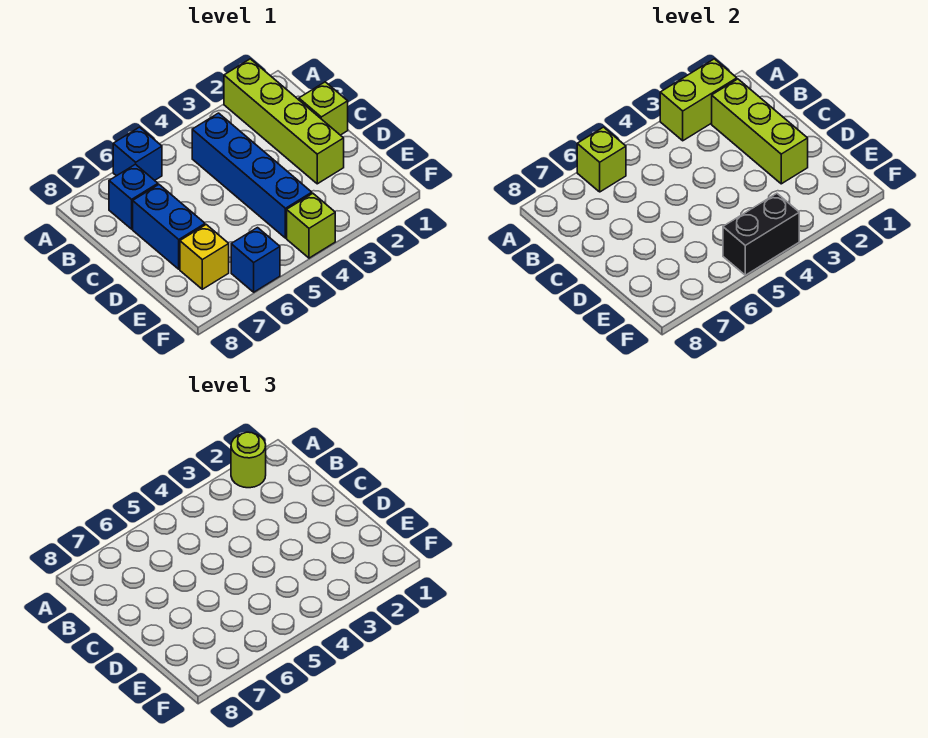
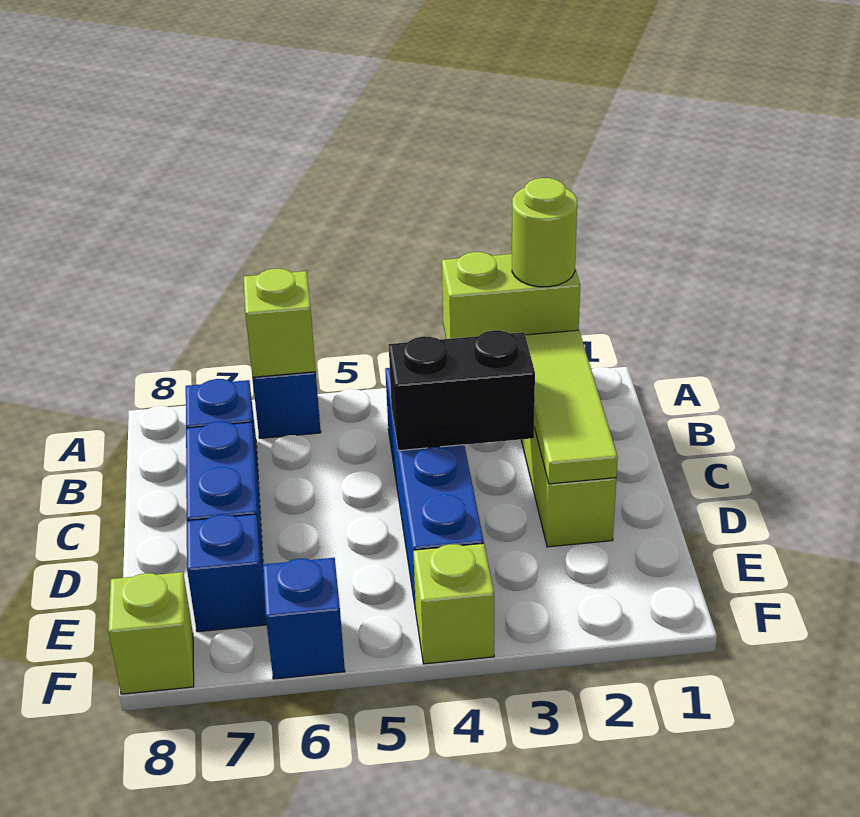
lime brick B2:D2 level 2 -> lime tile B2:D2 level 2
lime brick C1 level 1 -> lime brick F8 level 1
yellow brick E7 level 1 -> blue brick E7 level 1
black brick F4:F5 level 2 -> black brick C3:C4 level 2

